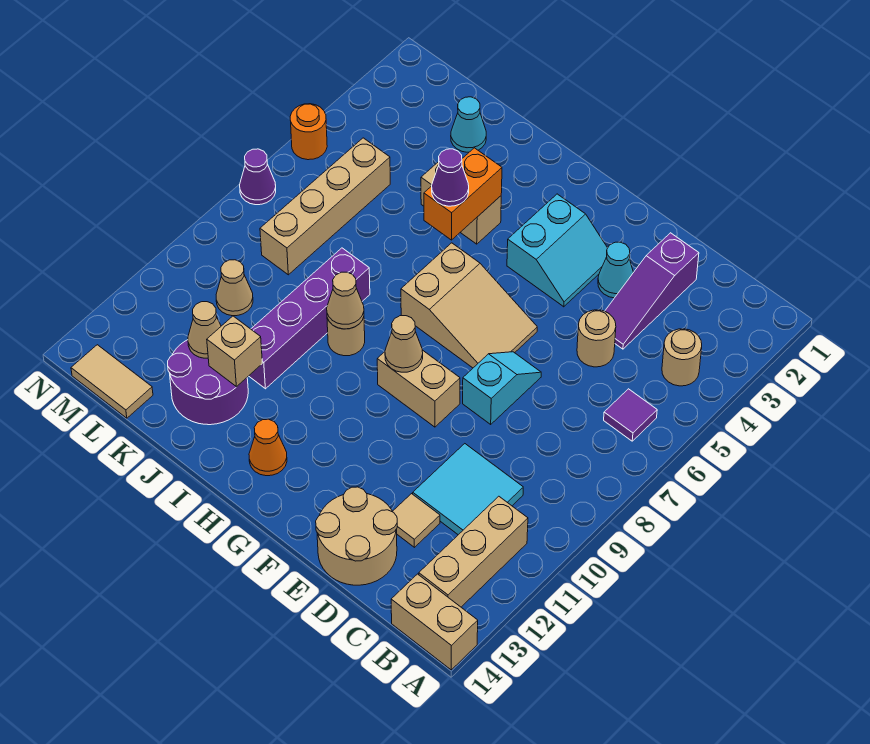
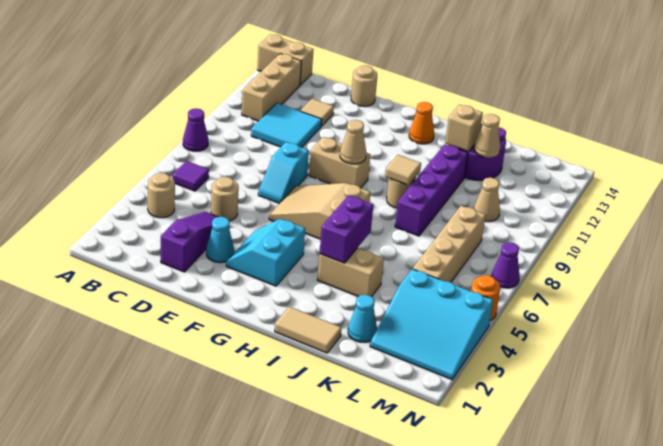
tan round brick D13:E14 level 1 -> tan round brick E14 level 1
orange brick I4:I5 level 2 -> purple brick I4:I5 level 2
purple cone I5 level 3 -> purple cone A8 level 1
tan cone I9 level 2 -> tan tile I9 level 2
none -> cyan slope L2:N4 level 1 top 4
tan tile L14:M14 level 1 -> tan tile I1:J1 level 1

